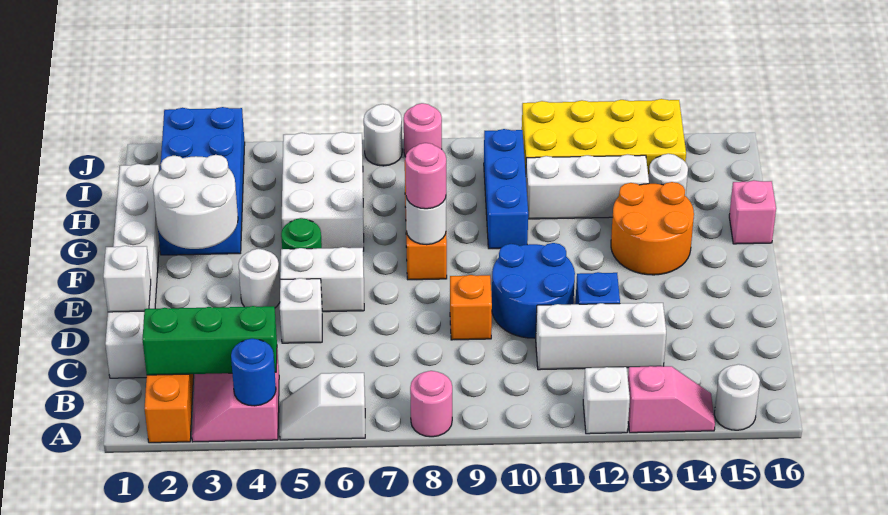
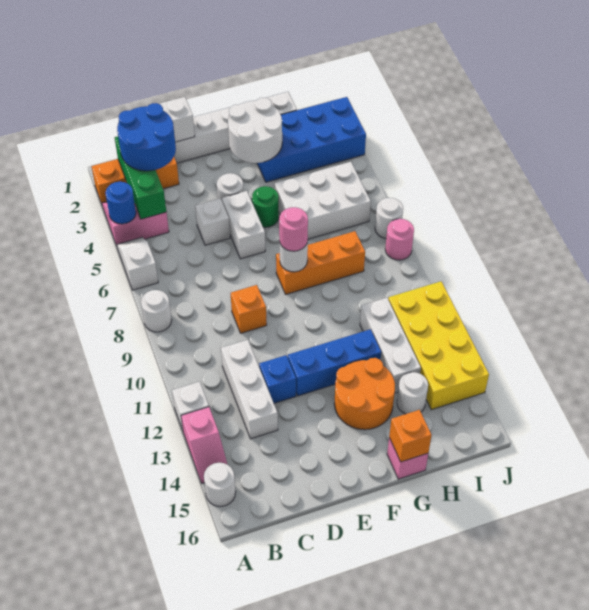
pink round brick A8 level 1 -> white round brick A8 level 1
blue round brick D10:E11 level 1 -> blue round brick B2:C3 level 3
blue brick G10:I10 level 1 -> blue brick E12:G12 level 1
none -> orange brick G16 level 2

